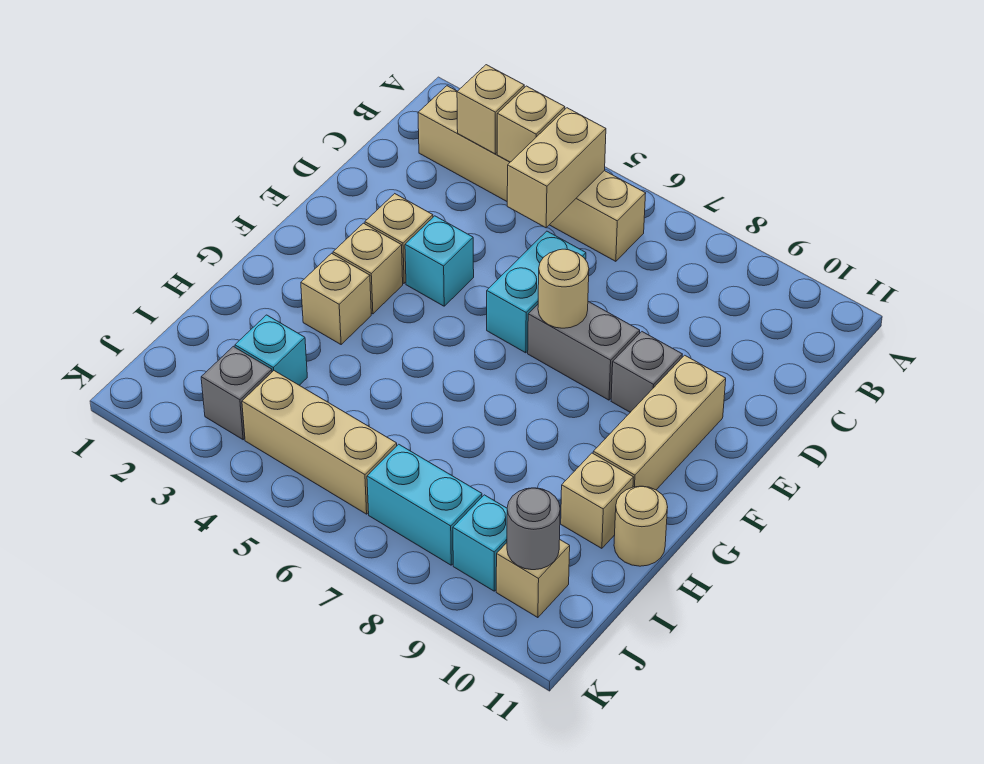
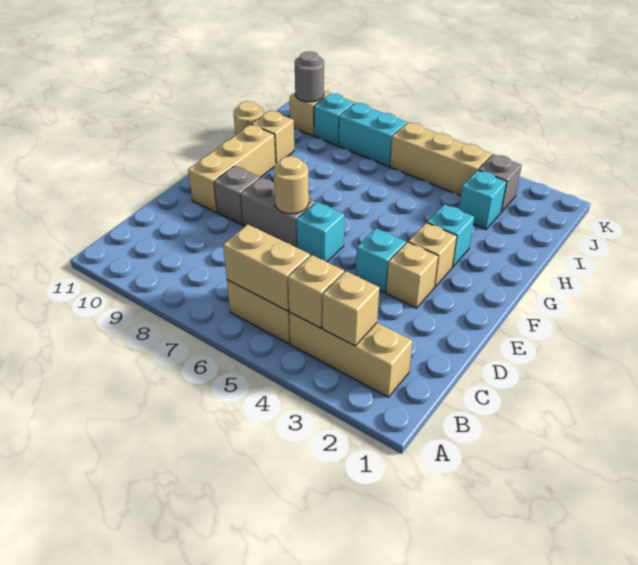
tan brick B5:C5 level 2 -> tan brick B5:B6 level 2
cyan brick D6:E6 level 1 -> cyan brick E6 level 1
tan brick G3 level 1 -> cyan brick G3 level 1

